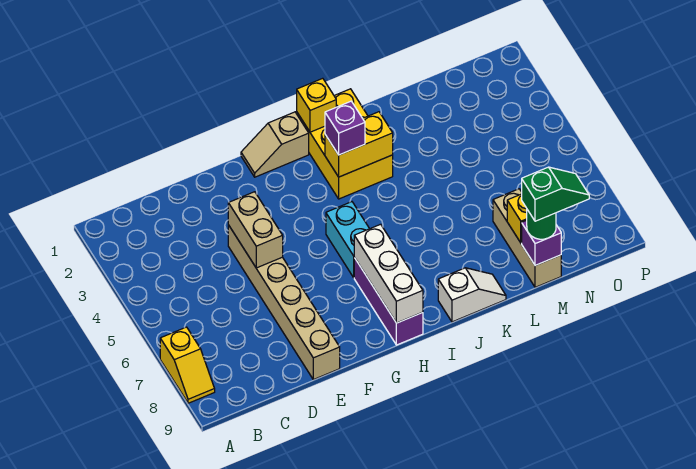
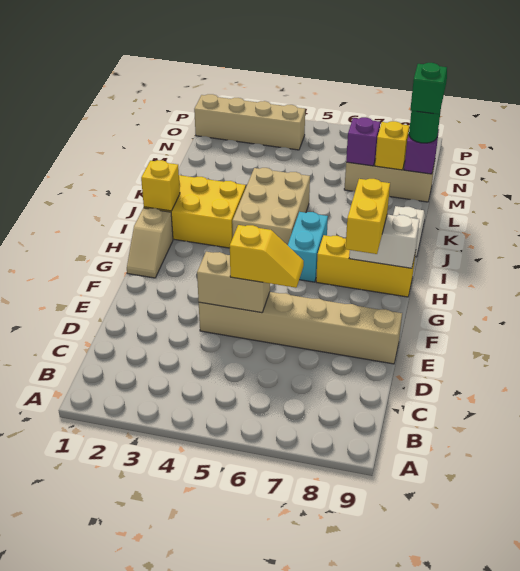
yellow slope A7:A8 level 1 top 7 -> yellow slope E5:E6 level 3 top 5
cyan brick H5:H6 level 1 -> cyan brick H6:I6 level 1
purple brick H7:H9 level 1 -> yellow brick H7:H9 level 1
white brick H7:H9 level 2 -> white brick H8:H9 level 2
yellow brick I3:J3 level 2 -> yellow brick G8:H8 level 3
purple brick I3 level 3 -> purple brick M7 level 2
none -> tan brick I4:K5 level 1
none -> tan brick O1:O4 level 1

